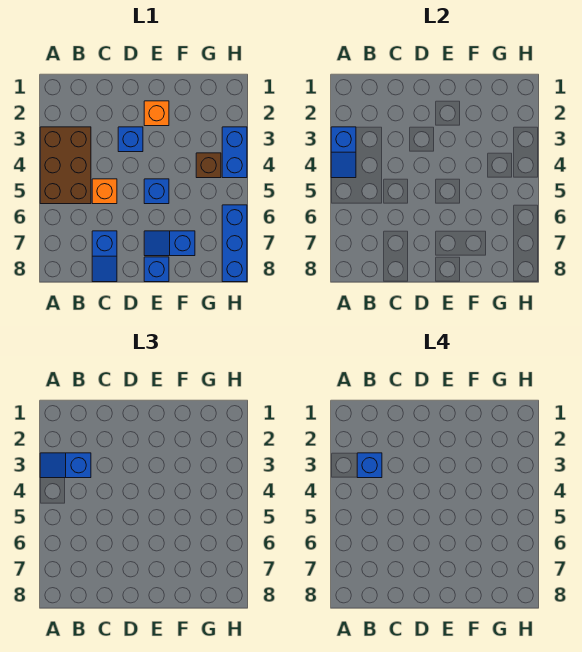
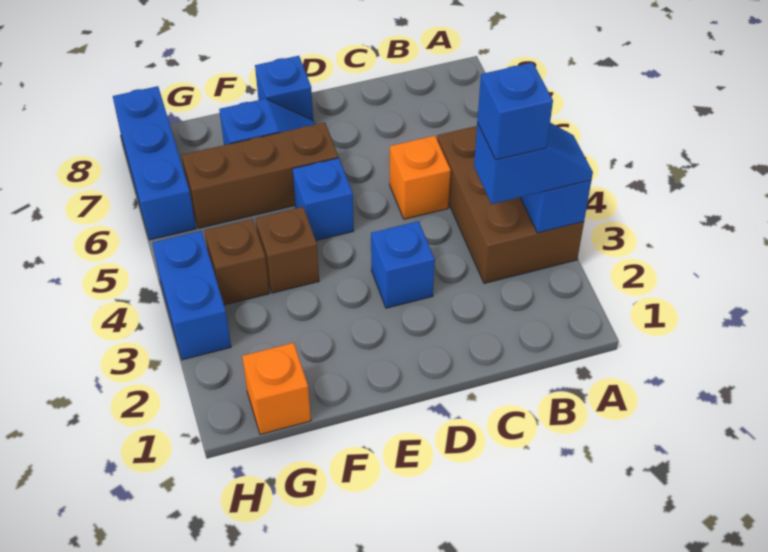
blue slope C7:C8 level 1 top 7 -> none
orange brick E2 level 1 -> orange brick G1 level 1
none -> brown brick E6:G6 level 1
none -> brown brick F4 level 1

